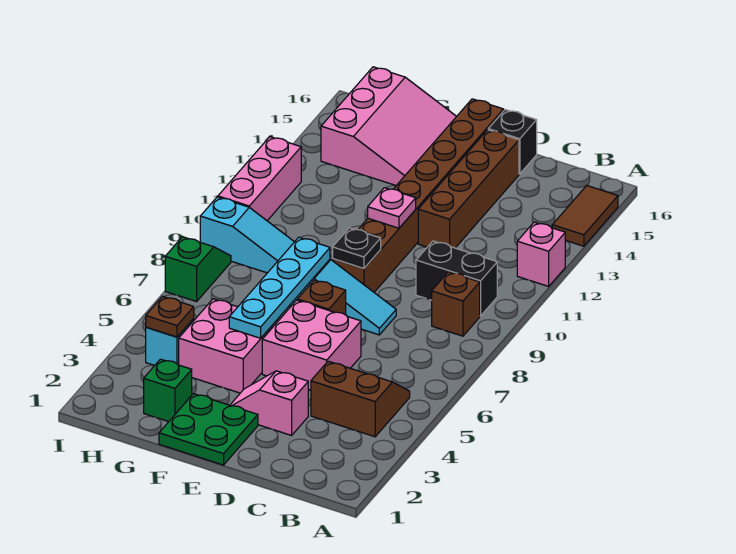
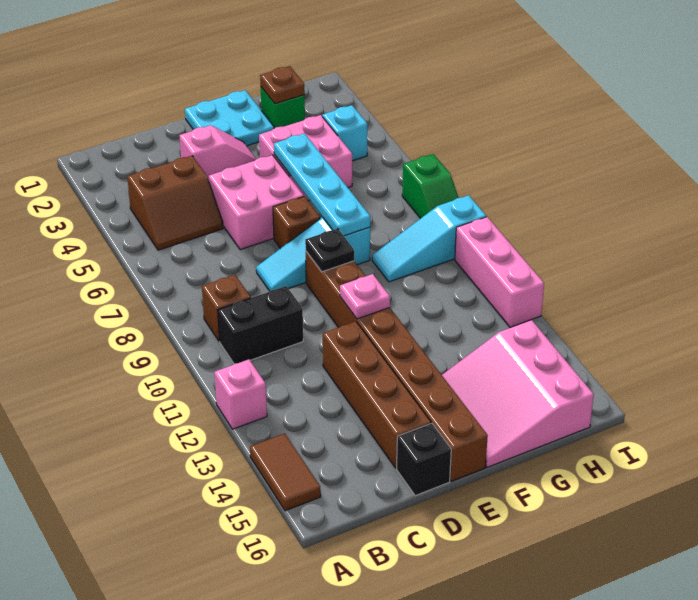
green plate E1:F2 level 1 -> cyan plate E1:F2 level 1
brown plate H4 level 2 -> brown plate G2 level 2

